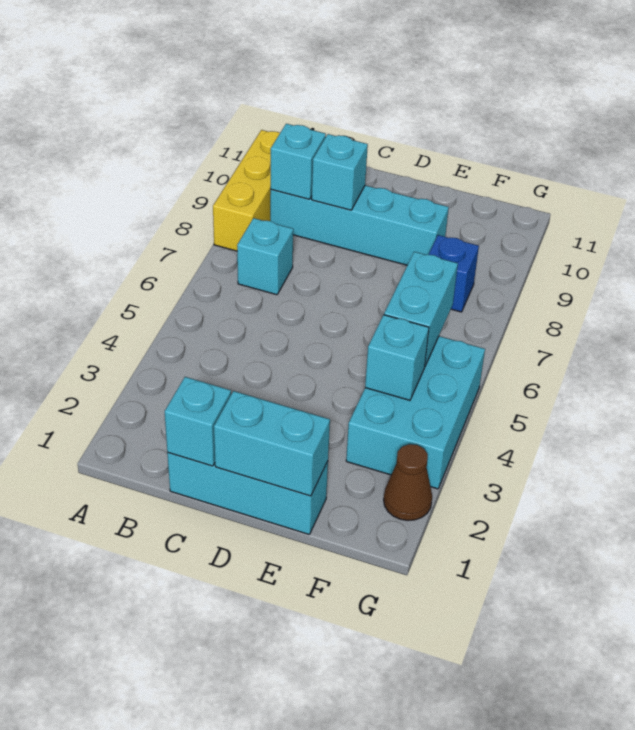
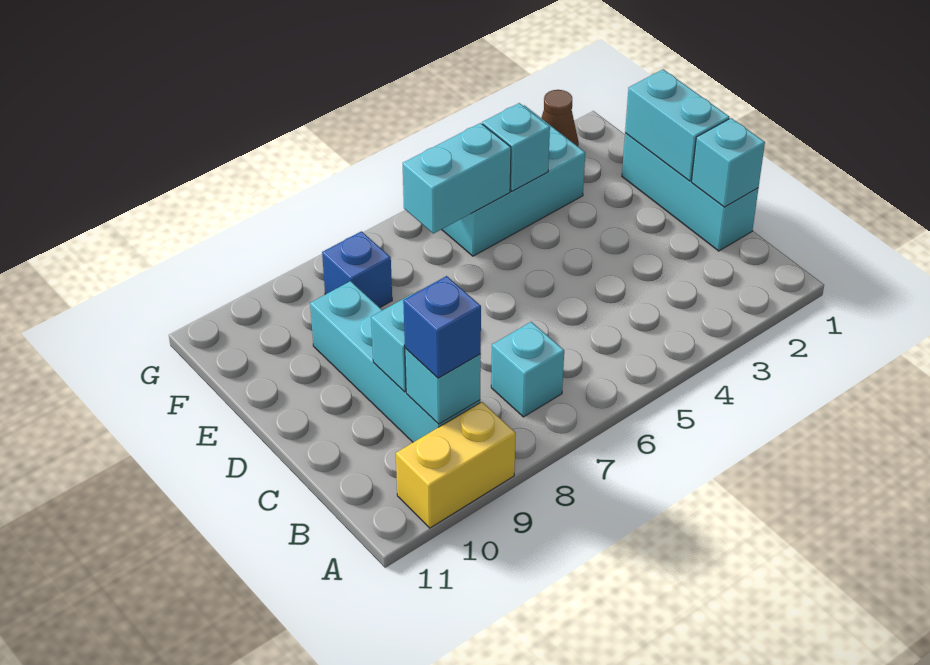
yellow brick A8:A10 level 1 -> yellow brick A9:A10 level 1
none -> blue brick B9 level 3

